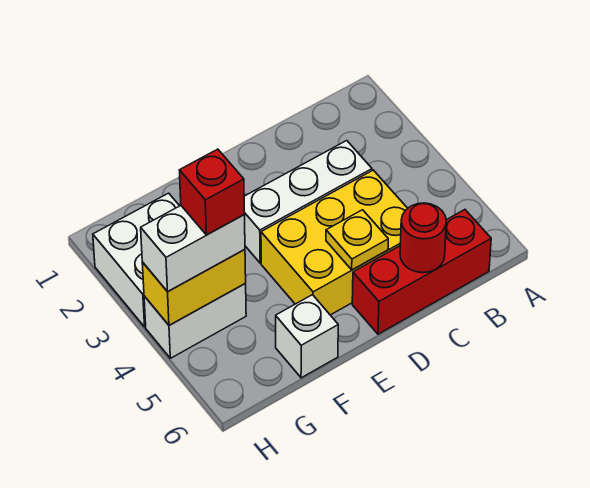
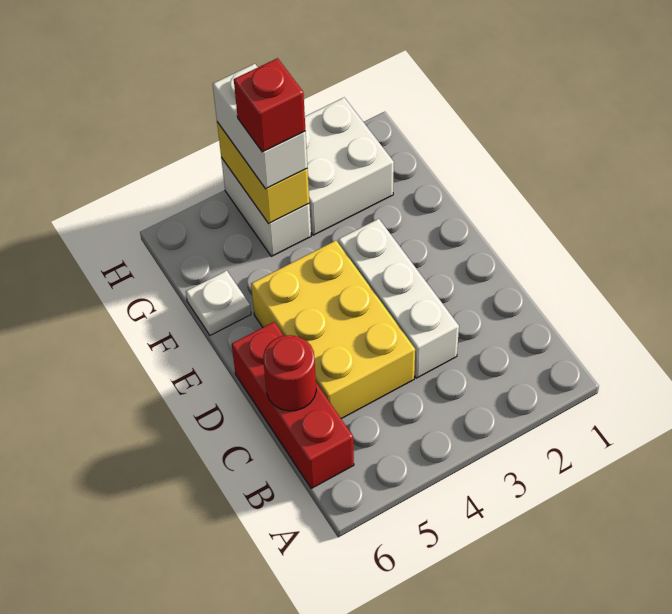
yellow plate D5 level 2 -> none
white brick F6 level 1 -> white plate F6 level 1

